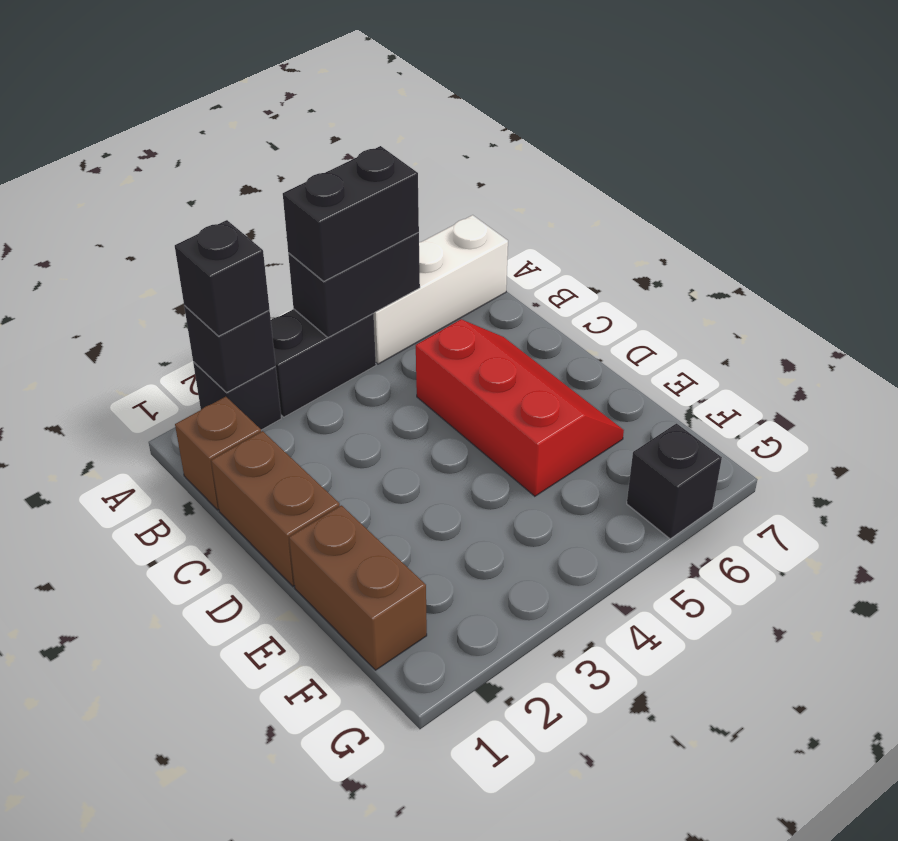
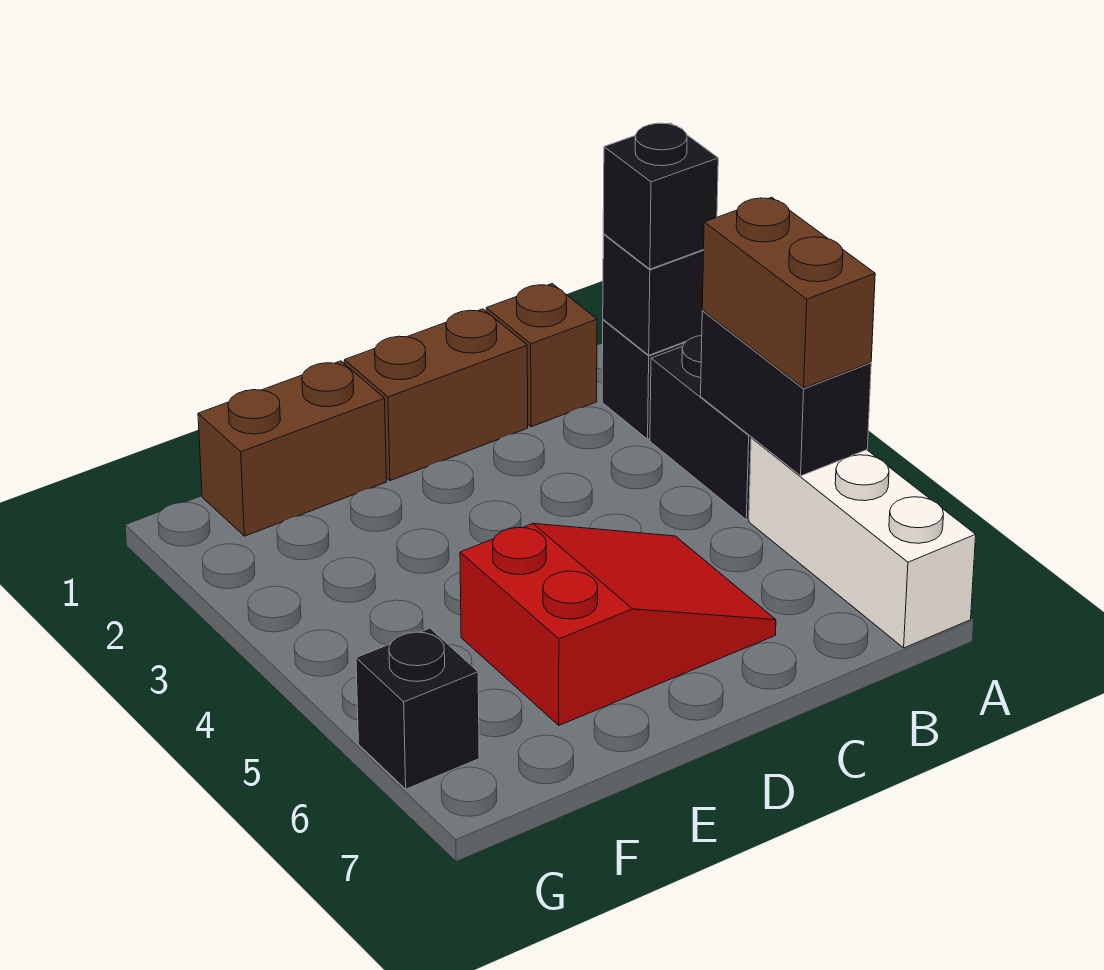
black brick A4:A5 level 3 -> brown brick A4:A5 level 3
red slope C5:E6 level 1 top 5 -> red slope C5:E6 level 1 top E

